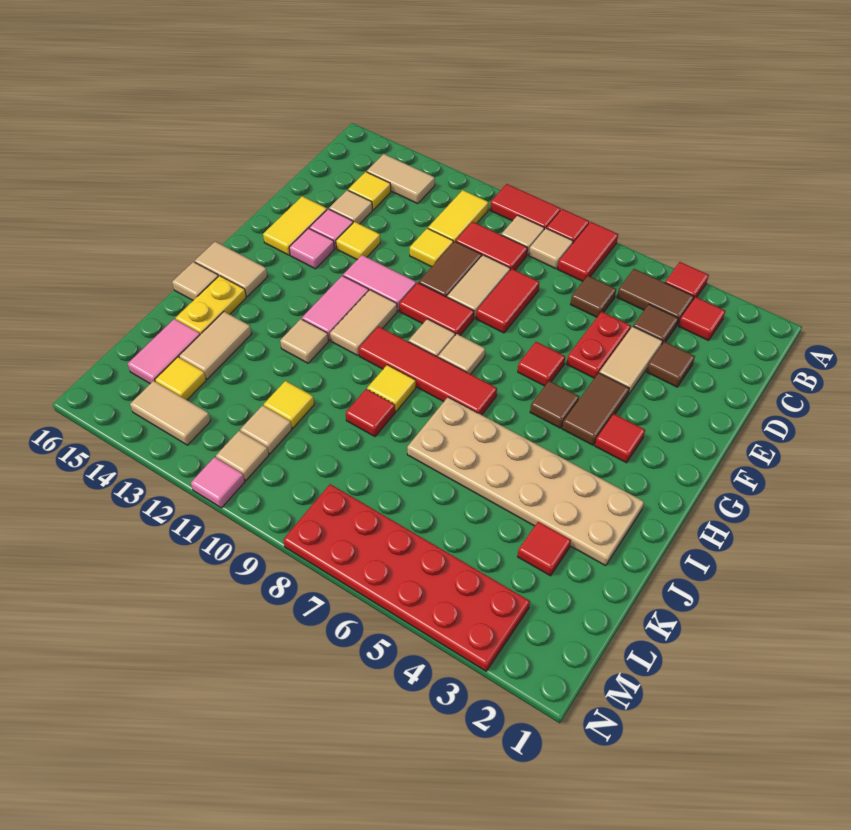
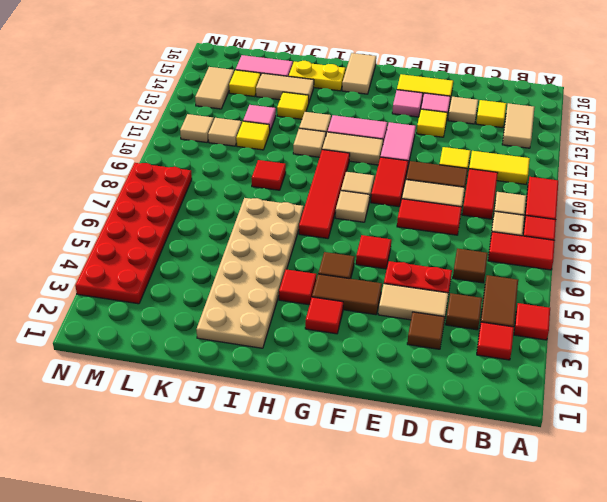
yellow tile I9 level 1 -> yellow tile J13 level 1
tan tile I16 level 1 -> tan tile I11 level 1
red tile K3 level 1 -> red tile H4 level 1
pink tile N11 level 1 -> pink tile K12 level 1

